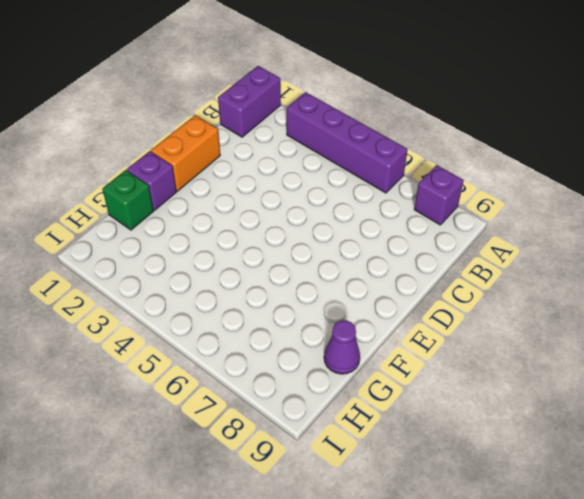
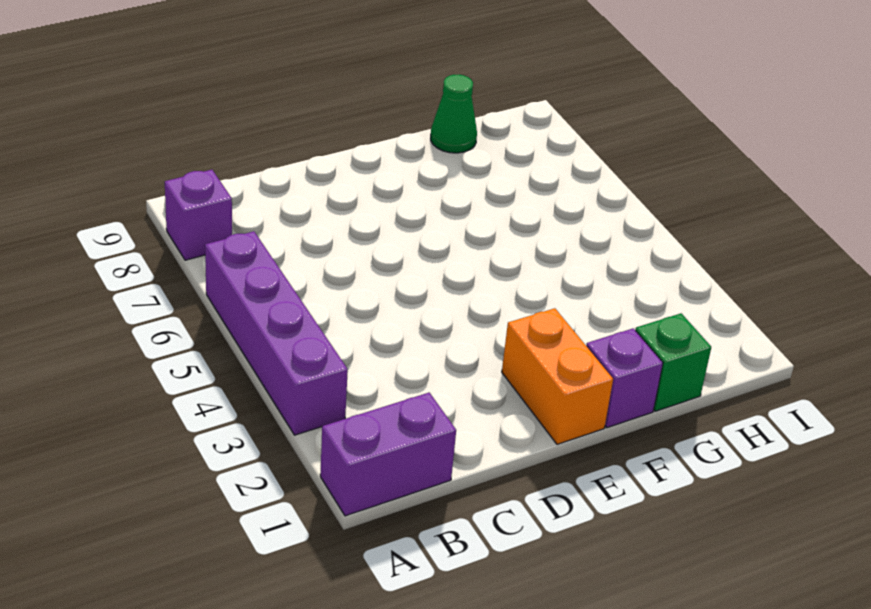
orange brick D1:E1 level 1 -> orange brick E1:E2 level 1
purple cone G9 level 1 -> green cone G9 level 1

